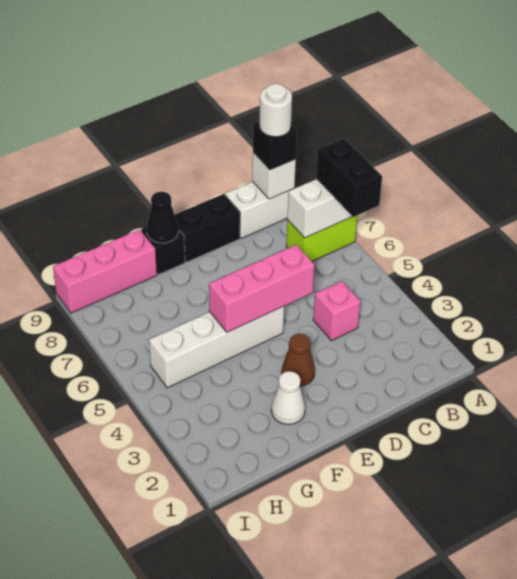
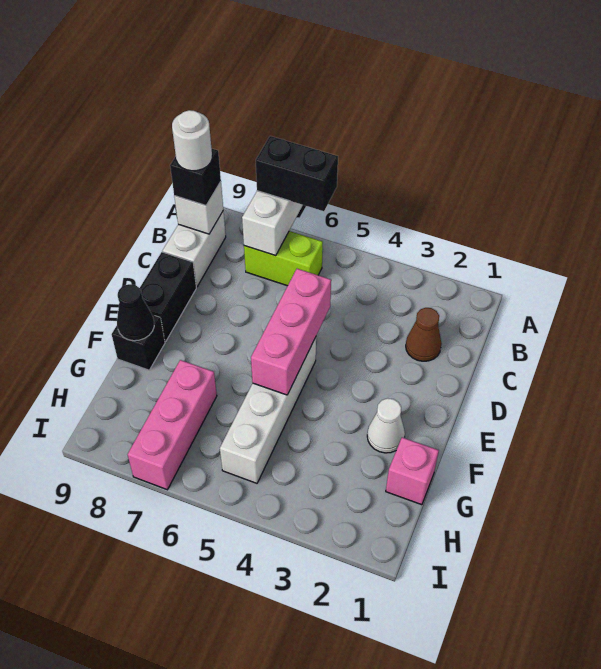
lime brick A7:B7 level 1 -> lime brick B6:B7 level 1
pink brick C4 level 1 -> pink brick G1 level 1
brown cone E3 level 1 -> brown cone C2 level 1
pink brick G9:I9 level 1 -> pink brick G7:I7 level 1

